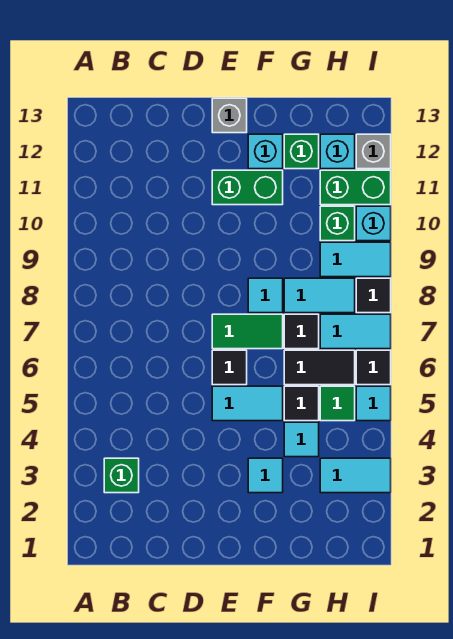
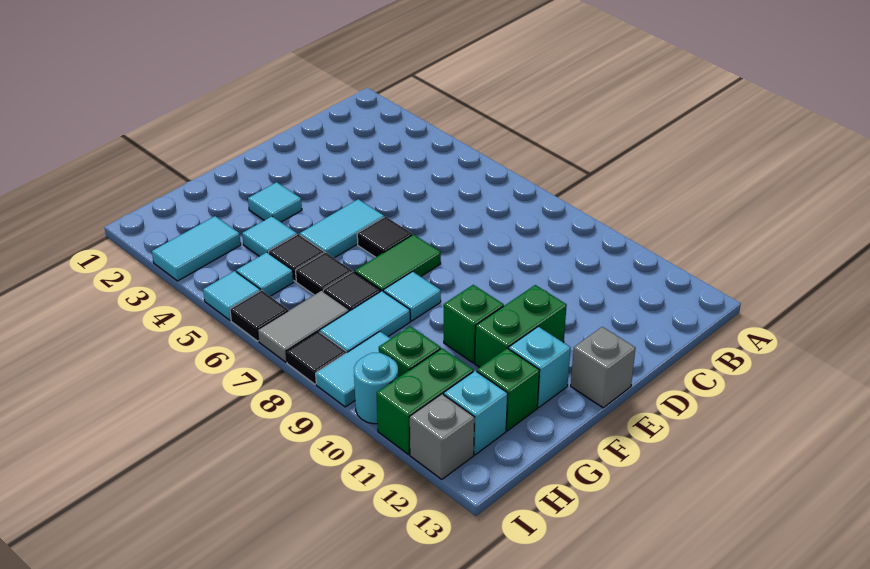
green brick B3 level 1 -> green brick F10 level 1
black tile G6:H6 level 1 -> black tile G6 level 1
green tile H5 level 1 -> cyan tile H5 level 1
cyan tile H7:I7 level 1 -> grey tile H7:I7 level 1
cyan brick I10 level 1 -> cyan round brick I10 level 1

